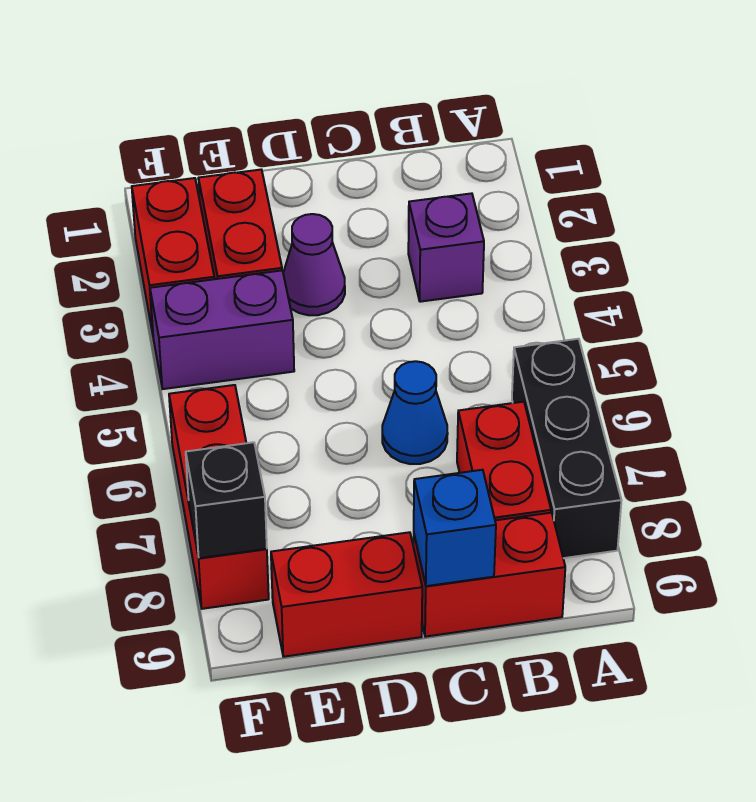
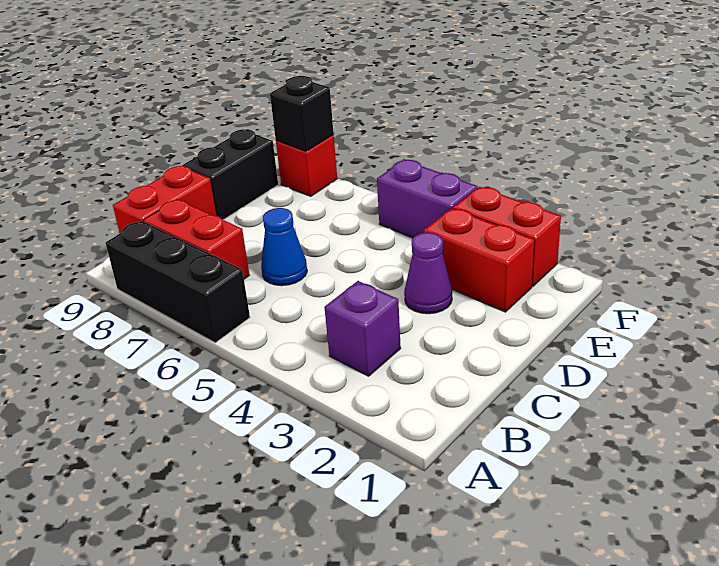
blue brick C9 level 2 -> none
red brick D9:E9 level 1 -> black brick D9:E9 level 1
purple brick E4:F4 level 1 -> purple brick F4:F5 level 1
red brick F6:F8 level 1 -> red brick F8 level 1

